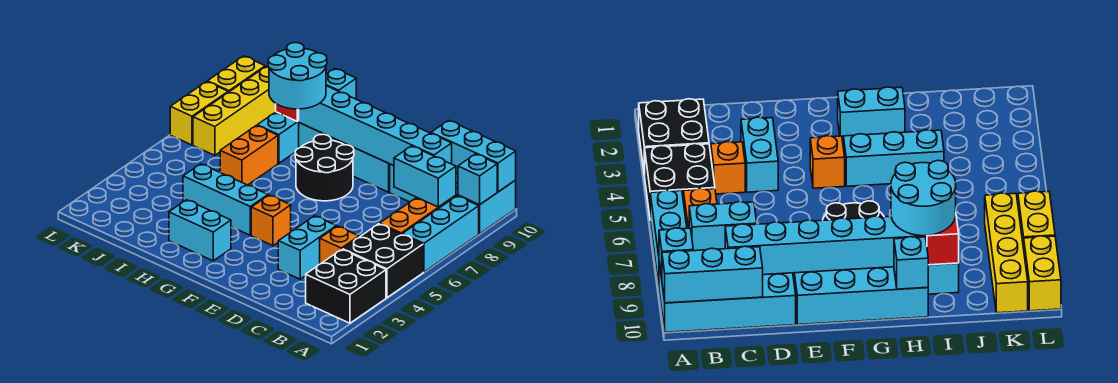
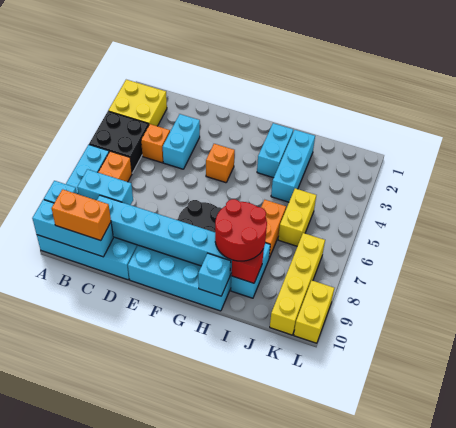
black brick A2:B3 level 1 -> yellow brick A2:B3 level 1
none -> orange brick B10:C10 level 3
cyan brick G2:H2 level 1 -> cyan brick H2:H3 level 1
cyan brick G4:I4 level 1 -> cyan brick I2:I4 level 1
cyan round brick H8:I9 level 3 -> red round brick H8:I9 level 3
yellow brick L7:L8 level 1 -> yellow brick J5:J6 level 1

